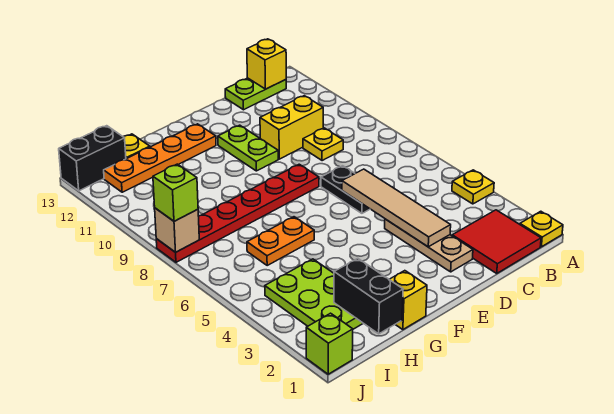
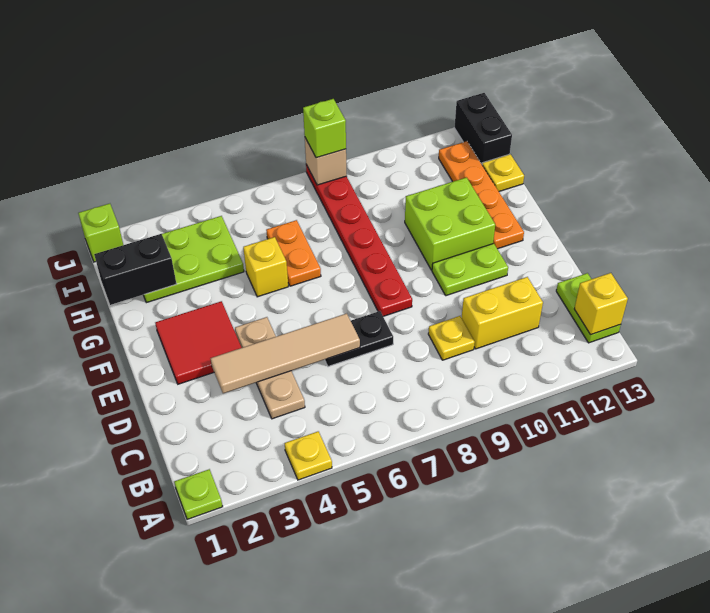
yellow plate A1 level 1 -> lime plate A1 level 1
red tile B1:C2 level 1 -> red tile E2:F3 level 1
yellow brick C10:D10 level 1 -> yellow brick C10:C11 level 1
tan plate D2:D4 level 1 -> tan plate C4:E4 level 1
none -> lime brick F10:G11 level 1
yellow brick G1 level 1 -> yellow brick G5 level 1

